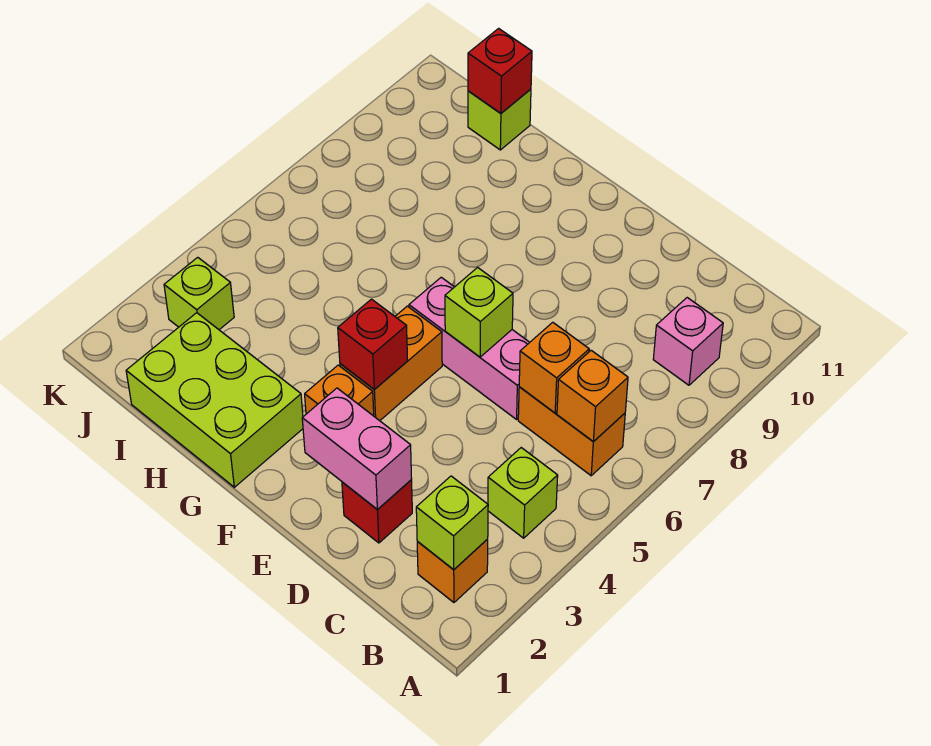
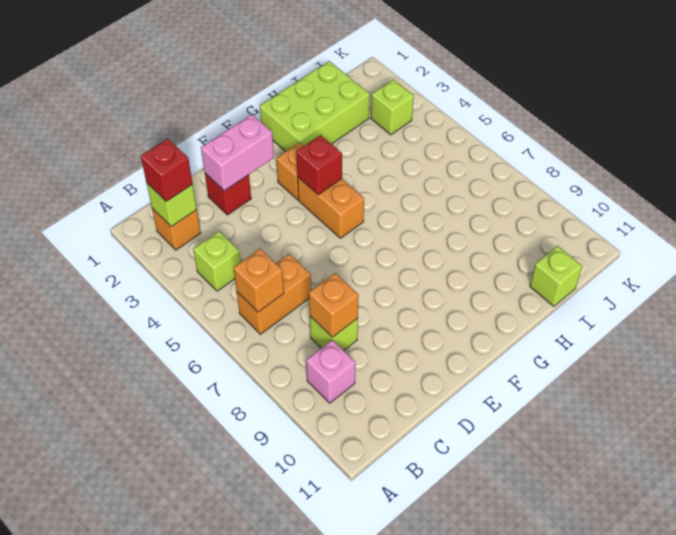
orange brick C6 level 2 -> orange brick C8 level 2
pink brick D6:F6 level 1 -> none
lime brick E6 level 2 -> lime brick C8 level 1
red brick I11 level 2 -> red brick B2 level 3

